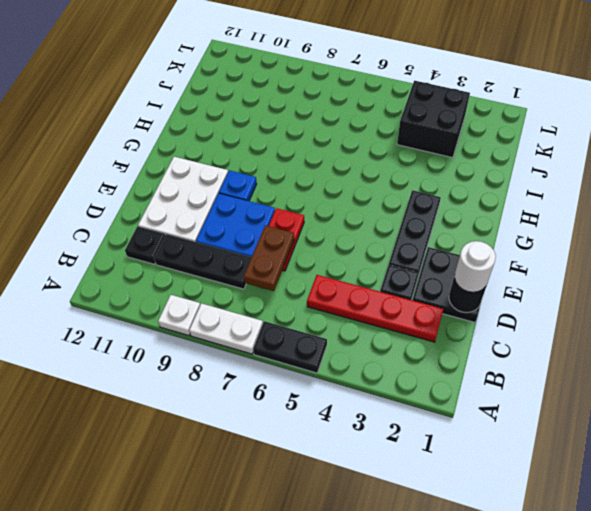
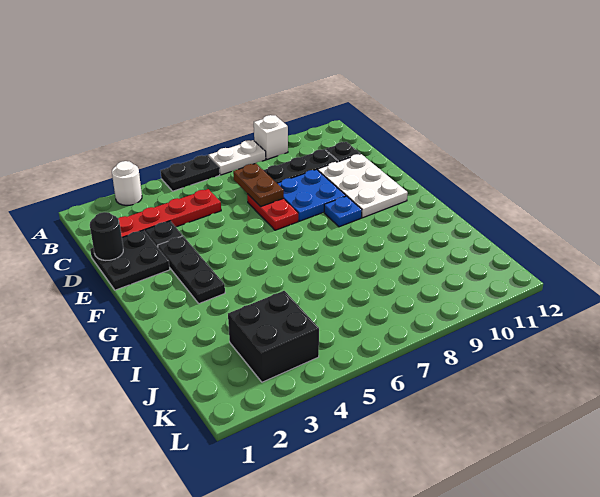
white plate A9 level 1 -> white brick A9 level 1
white round brick D1 level 3 -> white round brick A3 level 1

